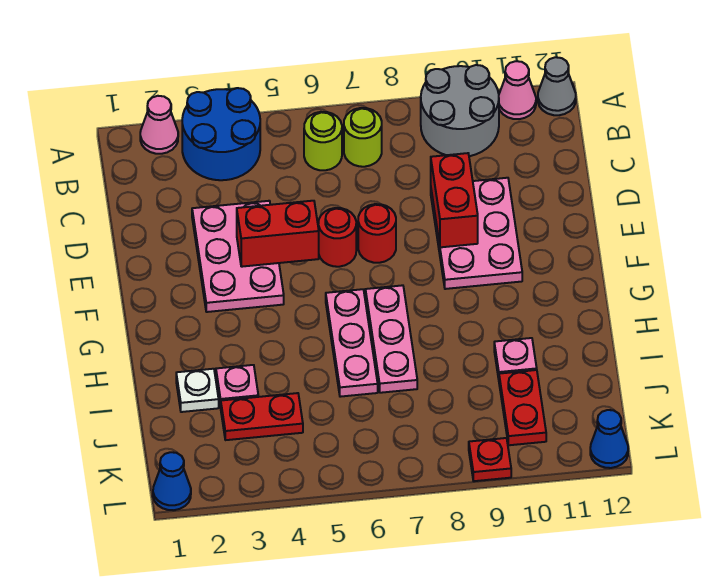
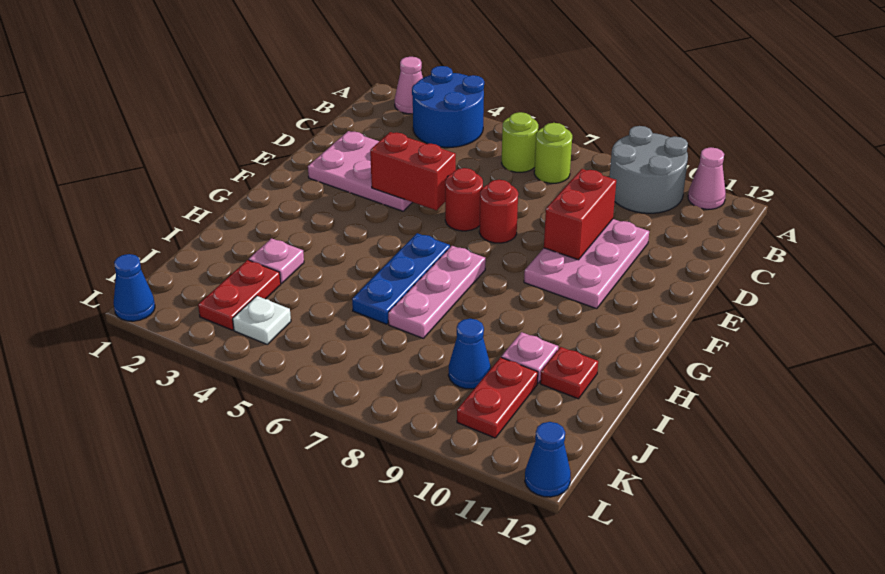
grey cone A12 level 1 -> none
pink plate D3:F4 level 1 -> pink plate D2:E4 level 1
pink plate G6:I6 level 1 -> blue plate G6:I6 level 1
white plate I2 level 1 -> white plate K4 level 1
red plate J3:J4 level 1 -> red plate J3:K3 level 1
none -> blue cone J9 level 1
red plate L9 level 1 -> red plate I11 level 1

